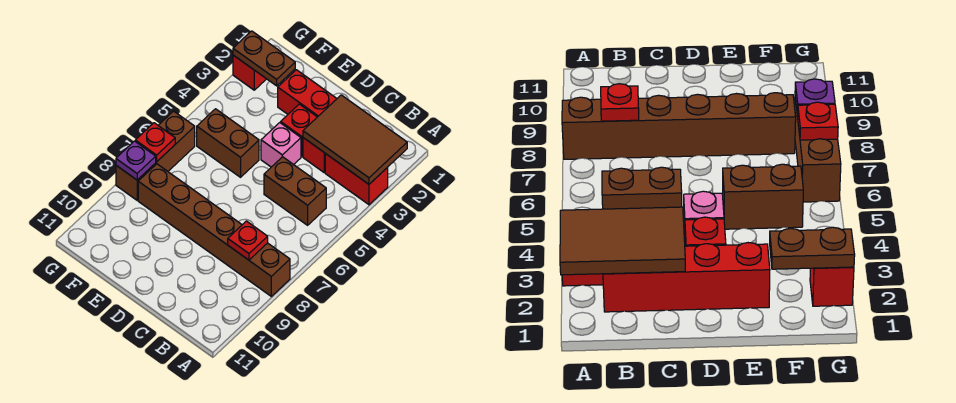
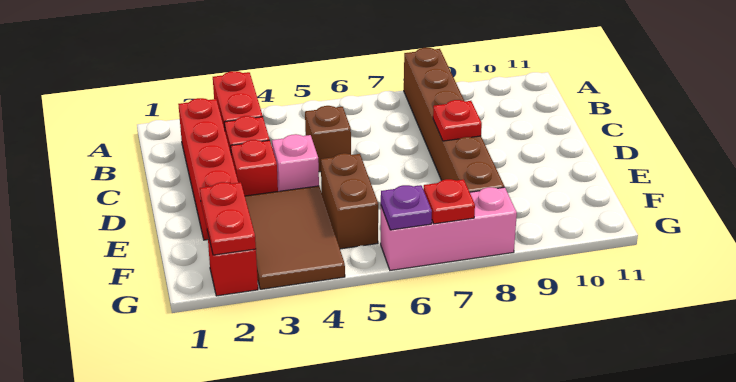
brown tile A2:C3 level 2 -> brown tile E3:G4 level 1
brown brick B5:C5 level 1 -> brown brick C5 level 1
red plate B8 level 2 -> red plate D8 level 2
brown plate F2:G2 level 2 -> red plate F2:G2 level 2
brown brick G6:G8 level 1 -> pink brick G6:G8 level 1
purple plate G8 level 2 -> purple plate G6 level 2

